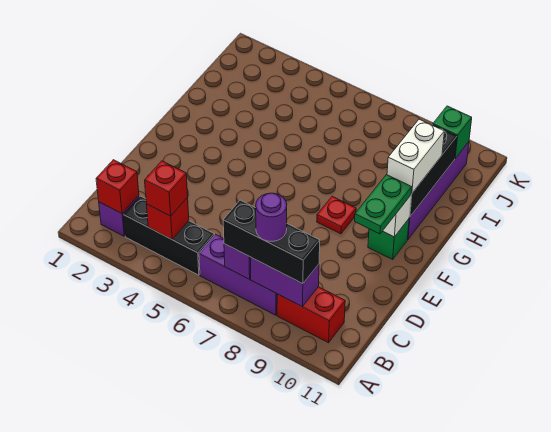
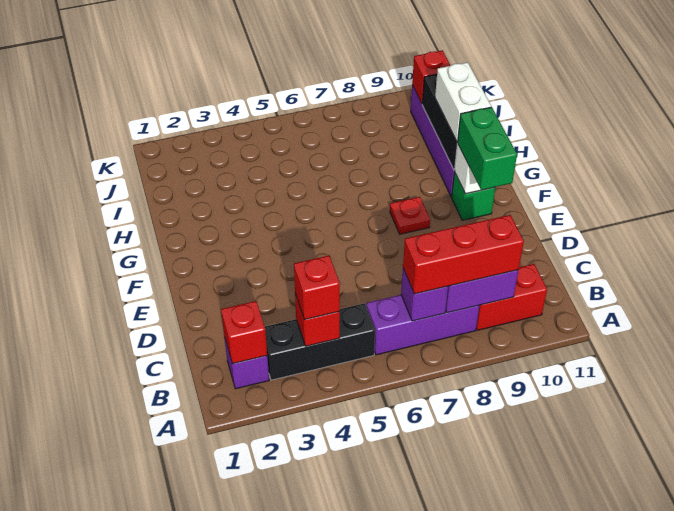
black brick B7:B9 level 3 -> red brick B7:B9 level 3
purple round brick B8 level 4 -> none
green plate E10:F10 level 3 -> green brick E10:F10 level 3
green brick J10 level 2 -> red brick J10 level 2

